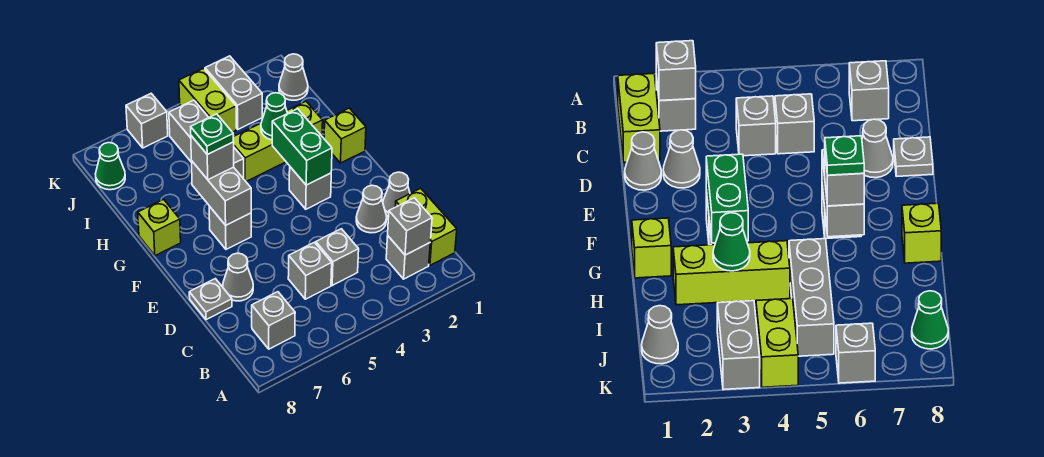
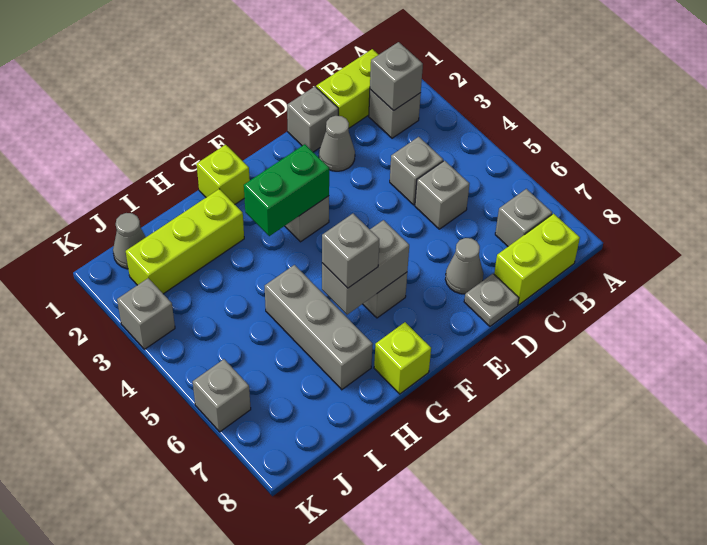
grey cone D1 level 1 -> grey brick D1 level 1
green plate G6 level 4 -> none
lime brick H2:H4 level 1 -> lime brick H2:J2 level 1
green cone H3 level 2 -> none
grey brick H5:J5 level 1 -> grey brick H5:H7 level 1
grey brick J3:K3 level 1 -> grey brick K3 level 1
lime brick J4:K4 level 1 -> lime brick B8:C8 level 1
green cone J8 level 1 -> none

